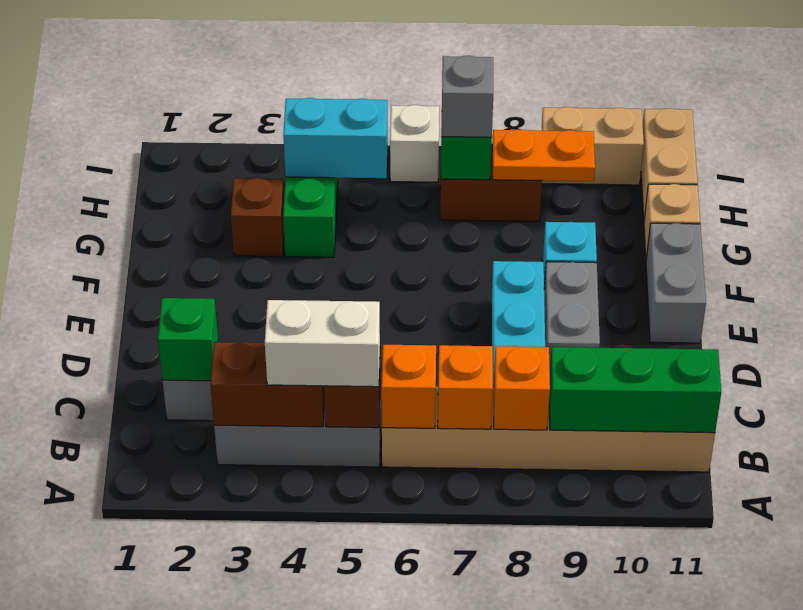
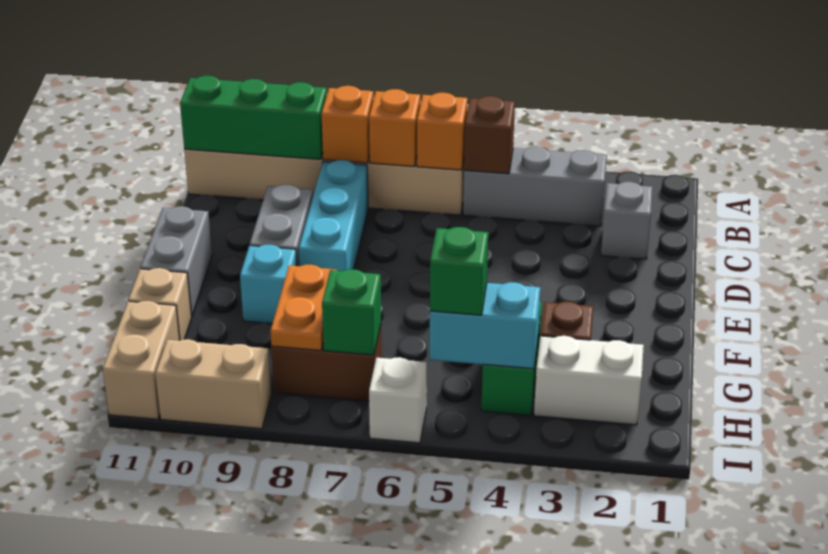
brown brick B3:B4 level 2 -> none
white brick B4:B5 level 3 -> white brick H2:H3 level 1
green brick C2 level 2 -> green brick H5 level 3
grey brick H7 level 3 -> none
orange plate H8:H9 level 2 -> orange plate G8:H8 level 2

